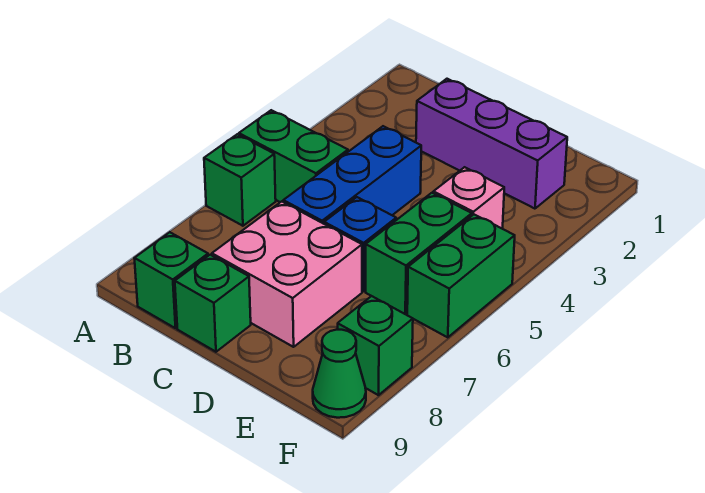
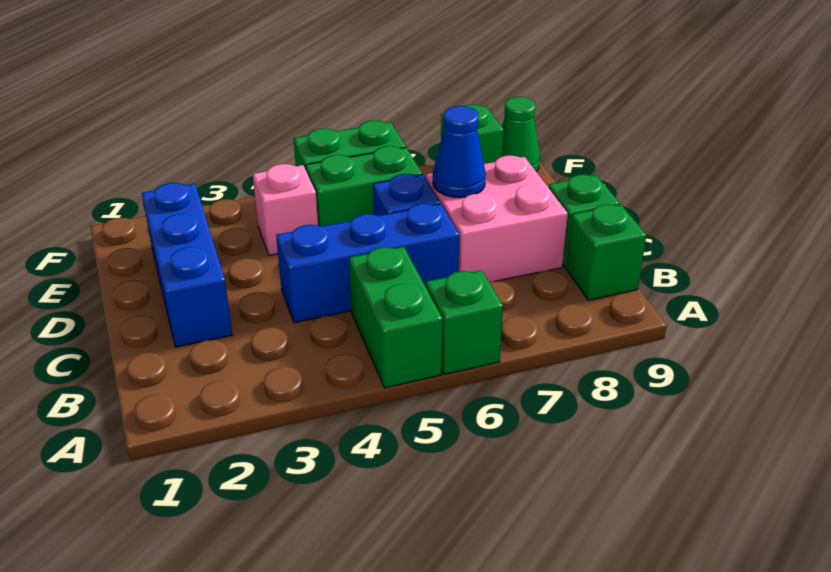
purple brick C2:E2 level 1 -> blue brick C2:E2 level 1
none -> blue cone D7 level 2

